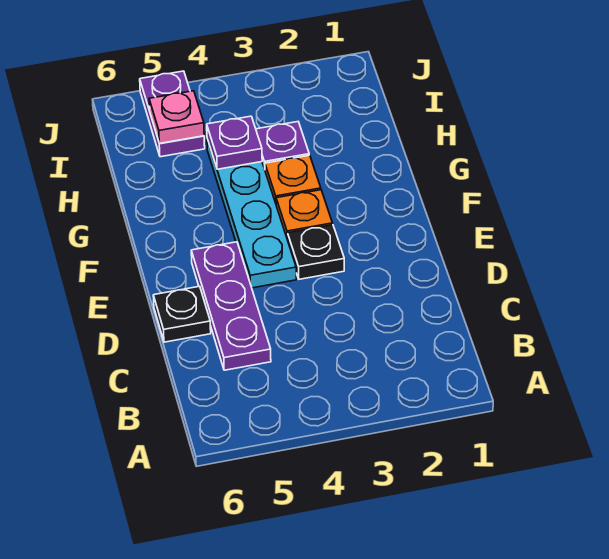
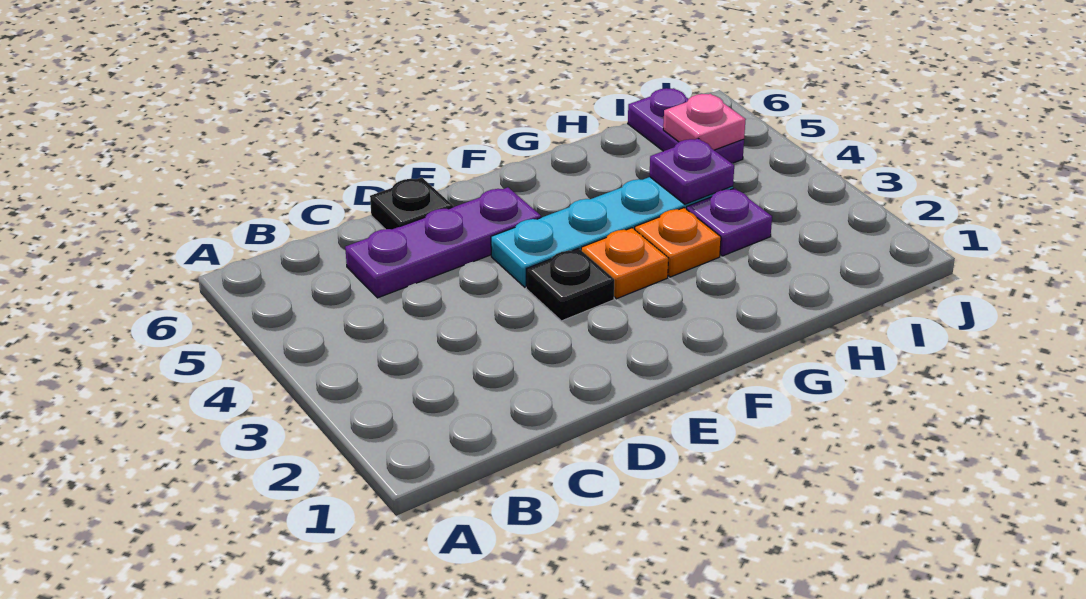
purple plate I5:J5 level 1 -> purple plate I5:I6 level 1

